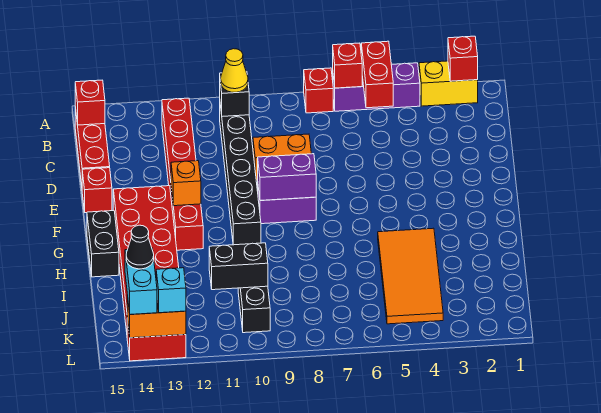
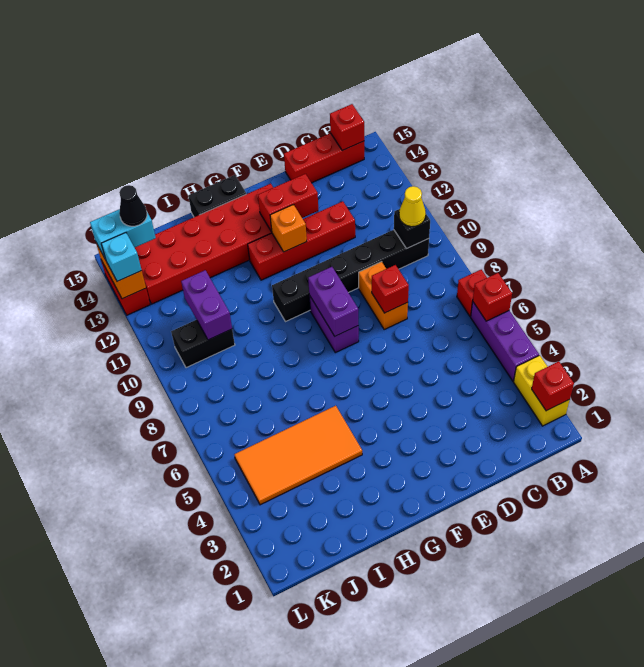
red brick A5:B5 level 2 -> red brick E13:F13 level 2
red brick B12:G12 level 1 -> red brick D12:G12 level 1
red brick E15 level 1 -> red brick D8 level 2
black brick J10:J11 level 2 -> purple brick J10:J11 level 2

